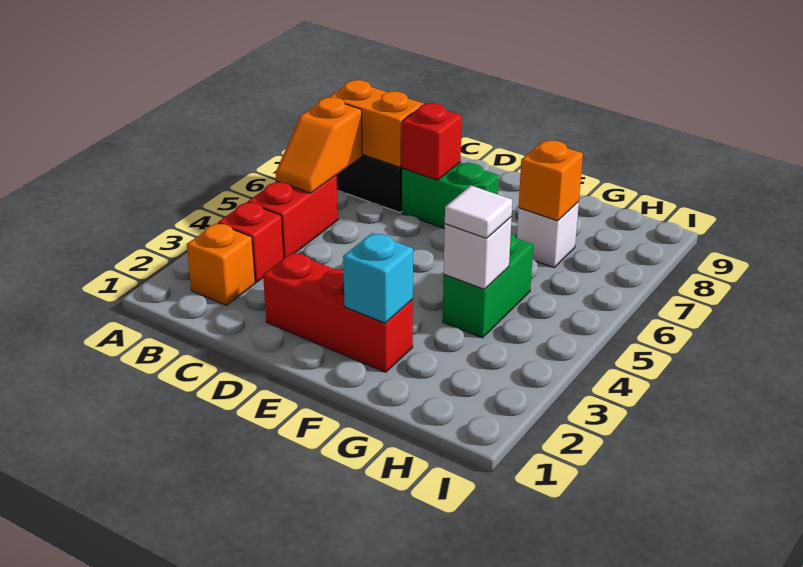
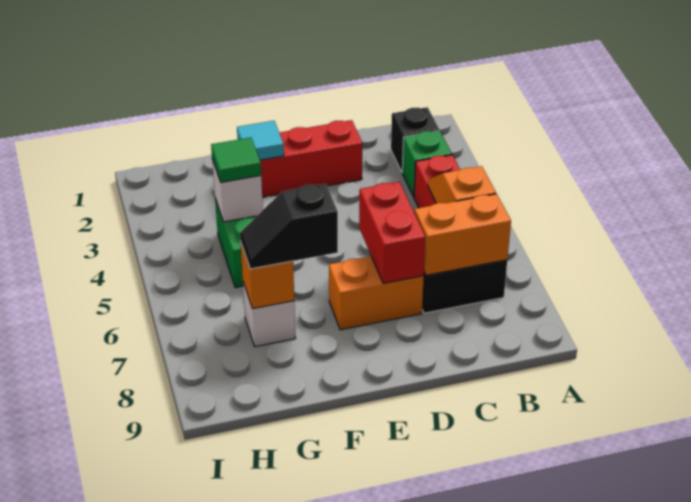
orange brick B2 level 1 -> black brick B2 level 1
red brick B3 level 1 -> green brick B3 level 1
green brick D7:E7 level 1 -> orange brick D7:E7 level 1
red brick D7 level 2 -> red brick D6:D7 level 2
cyan brick F2 level 2 -> cyan tile F2 level 2
none -> black slope F7:G7 level 3 top F
white tile G4 level 3 -> green tile G4 level 3

